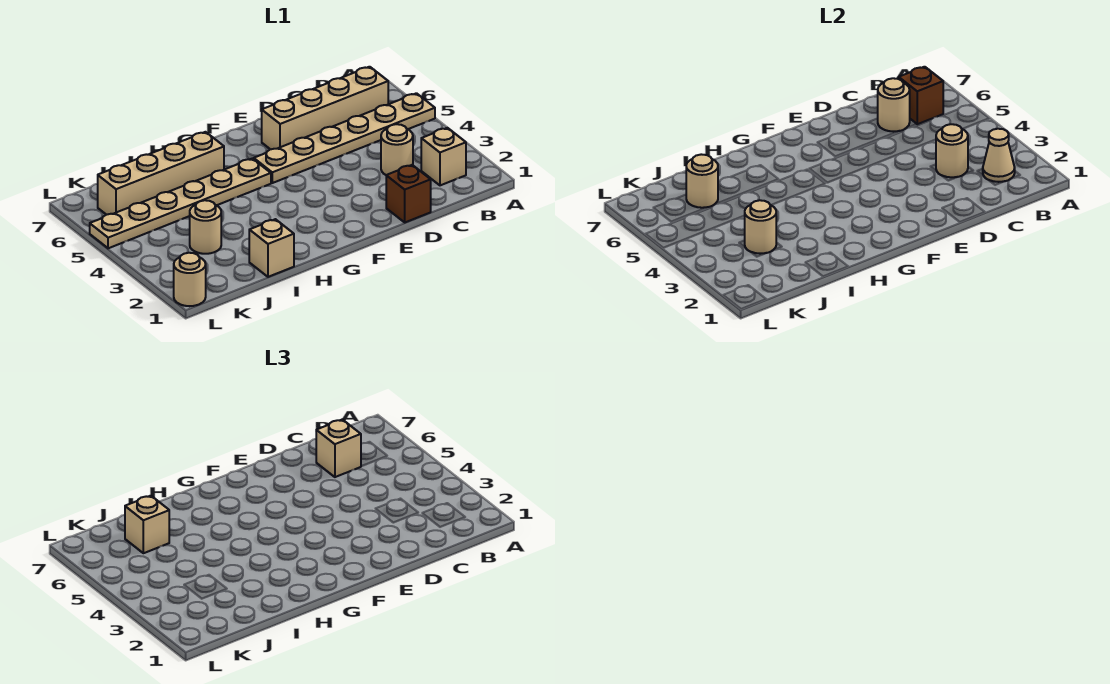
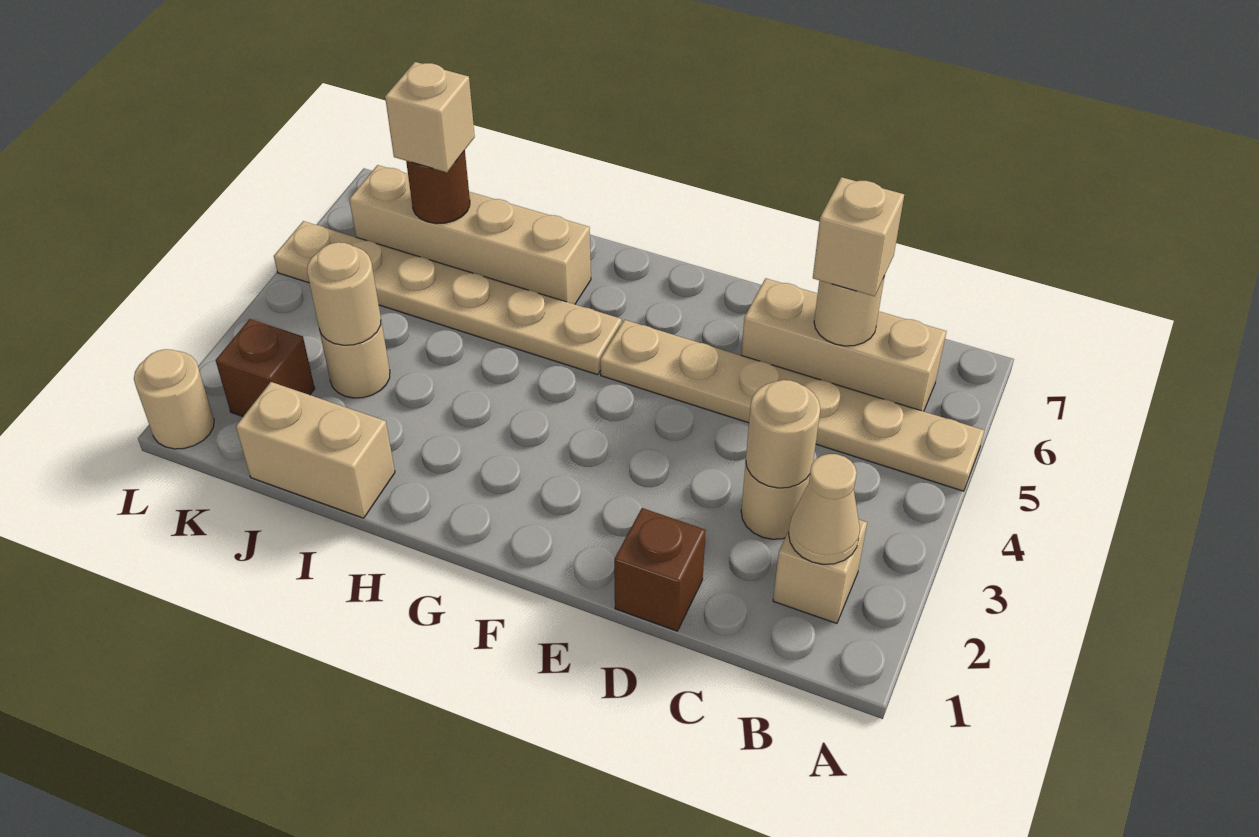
tan brick B6:E6 level 1 -> tan brick B6:D6 level 1
brown brick B6 level 2 -> brown brick K2 level 1
tan brick I1 level 1 -> tan brick I1:J1 level 1
tan round brick J6 level 2 -> brown round brick J6 level 2

